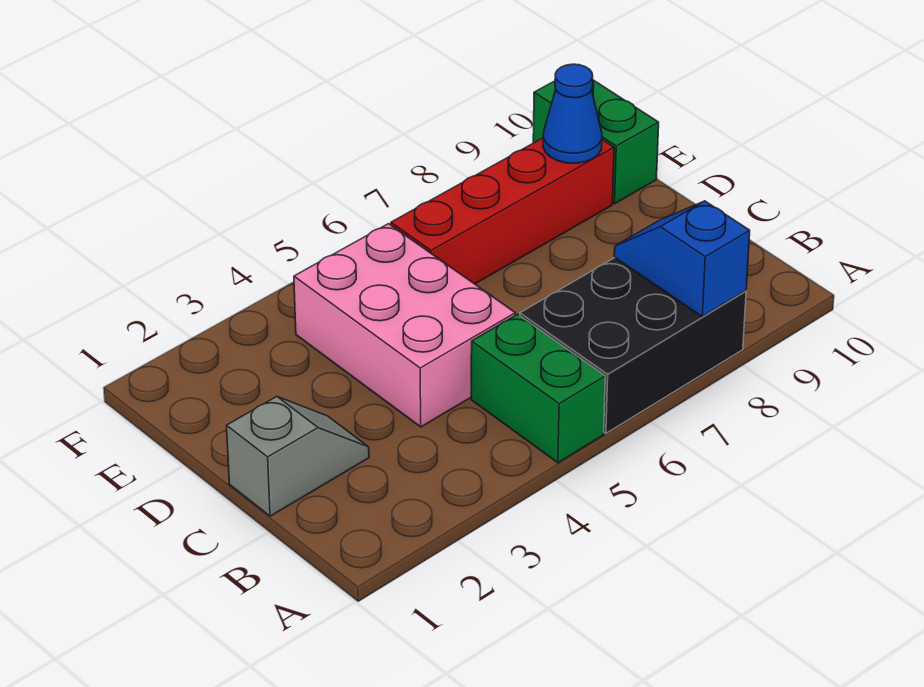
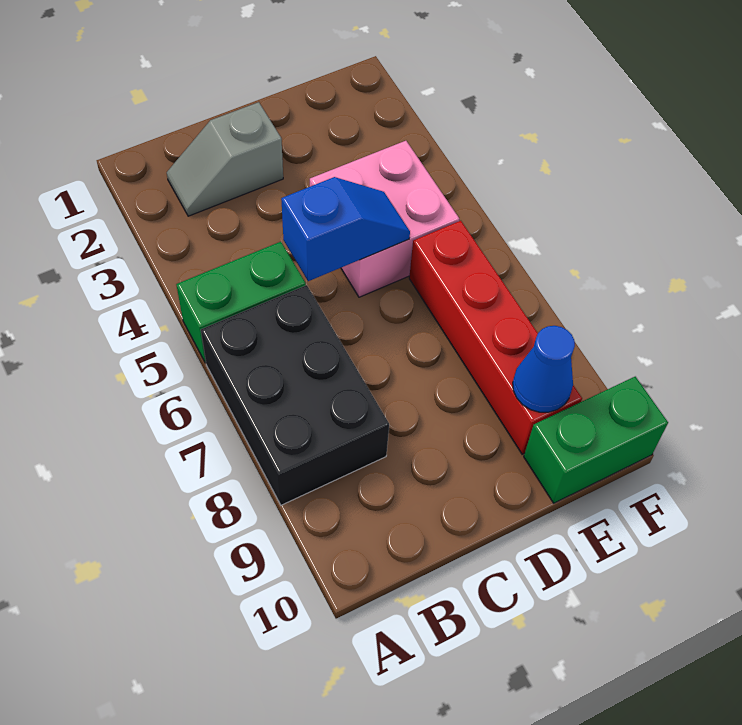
blue slope A8:B8 level 2 top A -> blue slope C5:D5 level 2 top C
grey slope C1:C2 level 1 top 1 -> grey slope B2:C2 level 1 top C
pink brick C4:E5 level 1 -> pink brick D4:E5 level 1

